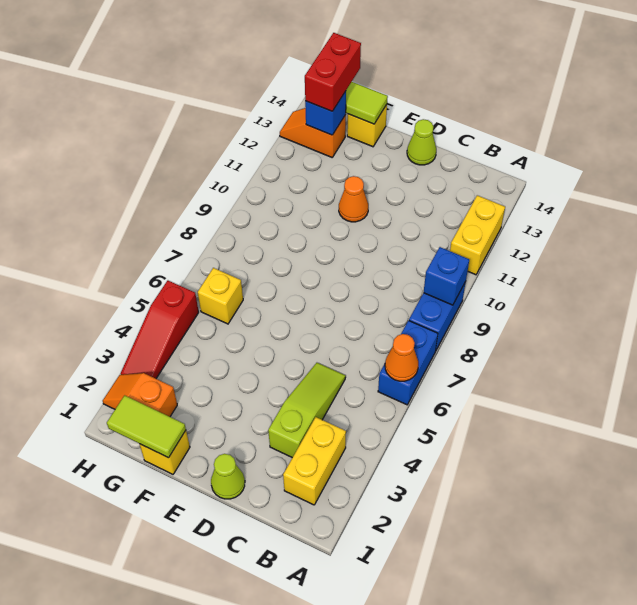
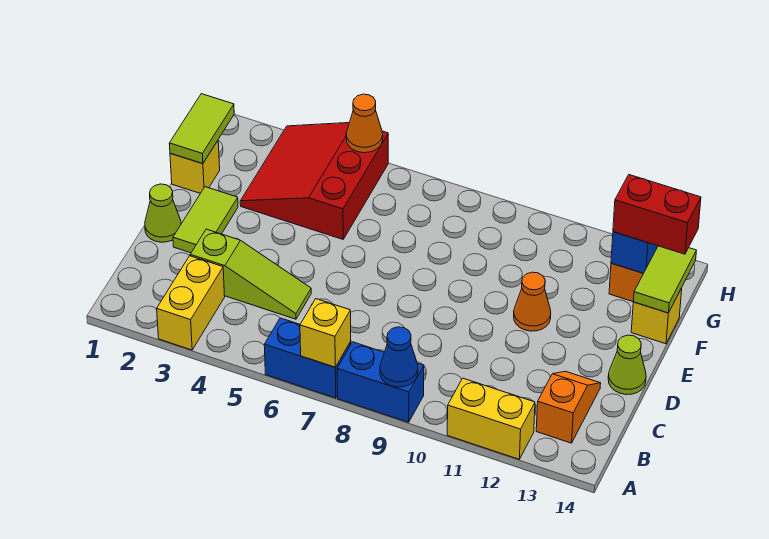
orange cone A6 level 2 -> orange cone H5 level 2
blue brick A9 level 2 -> blue cone A9 level 2
yellow brick B2:B3 level 1 -> yellow brick A3:B3 level 1
none -> lime tile D2:E2 level 1
orange slope G2:H2 level 1 top G -> orange slope B13:C13 level 1 top B
yellow brick G6 level 1 -> yellow brick A7 level 2
red slope H3:H5 level 1 top 5 -> red slope F3:H5 level 1 top 5

